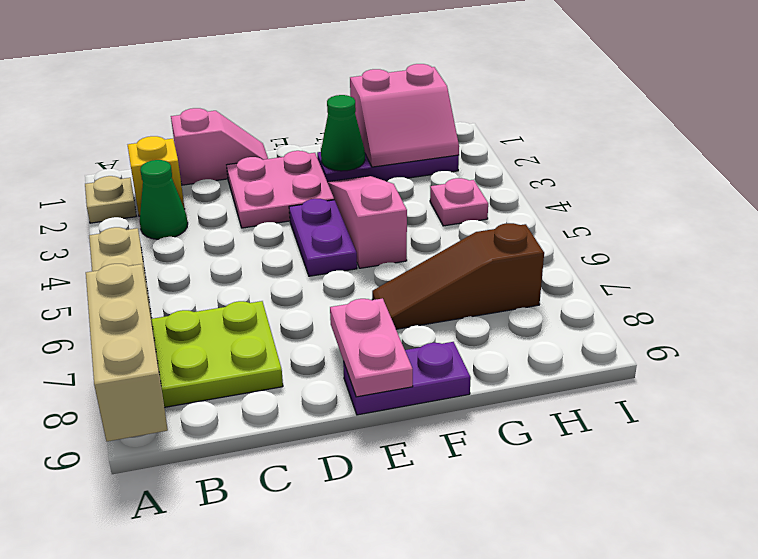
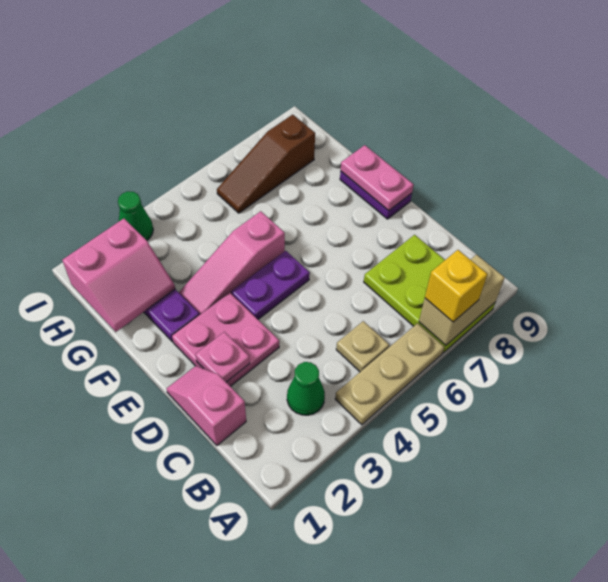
tan plate A2 level 1 -> tan plate B5 level 1
tan brick A7:A9 level 2 -> tan brick A7:A8 level 2
yellow brick B2 level 1 -> yellow brick A7 level 3
pink plate E8:E9 level 2 -> pink plate E9:F9 level 2
green cone F2 level 2 -> green cone I3 level 1
brown slope F7:H7 level 1 top H -> brown slope H6:H8 level 1 top 8
pink slope G1:H2 level 2 top 1 -> pink slope G1:H2 level 2 top H
pink plate H4 level 1 -> pink plate D2 level 2

